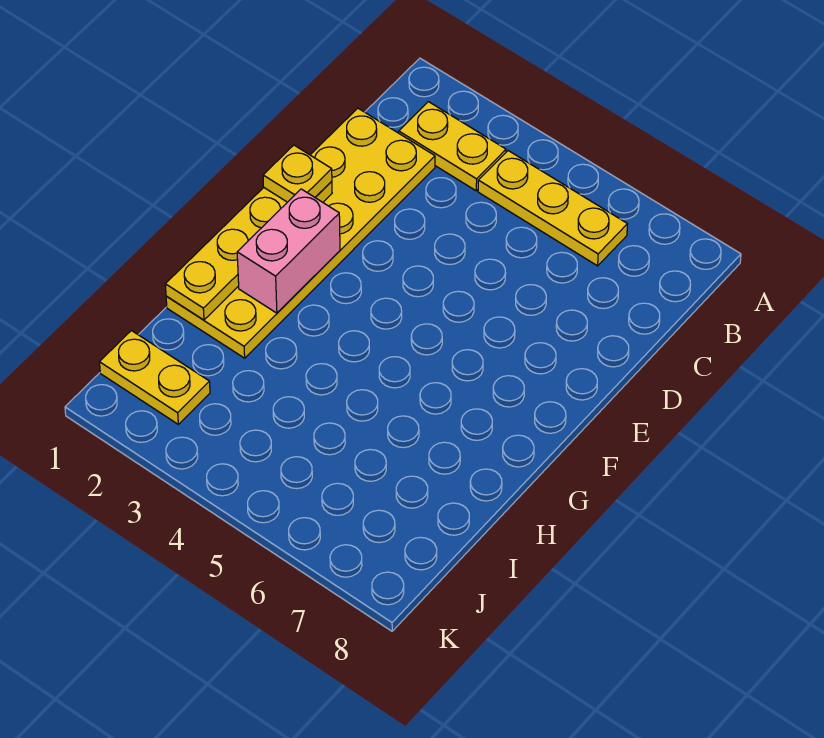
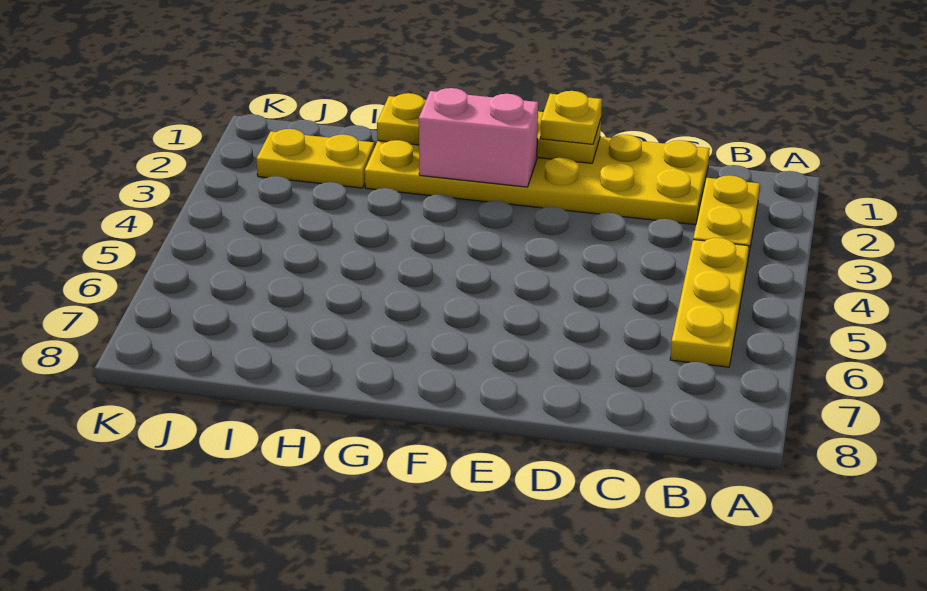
yellow plate J1:J2 level 1 -> yellow plate I2:J2 level 1

